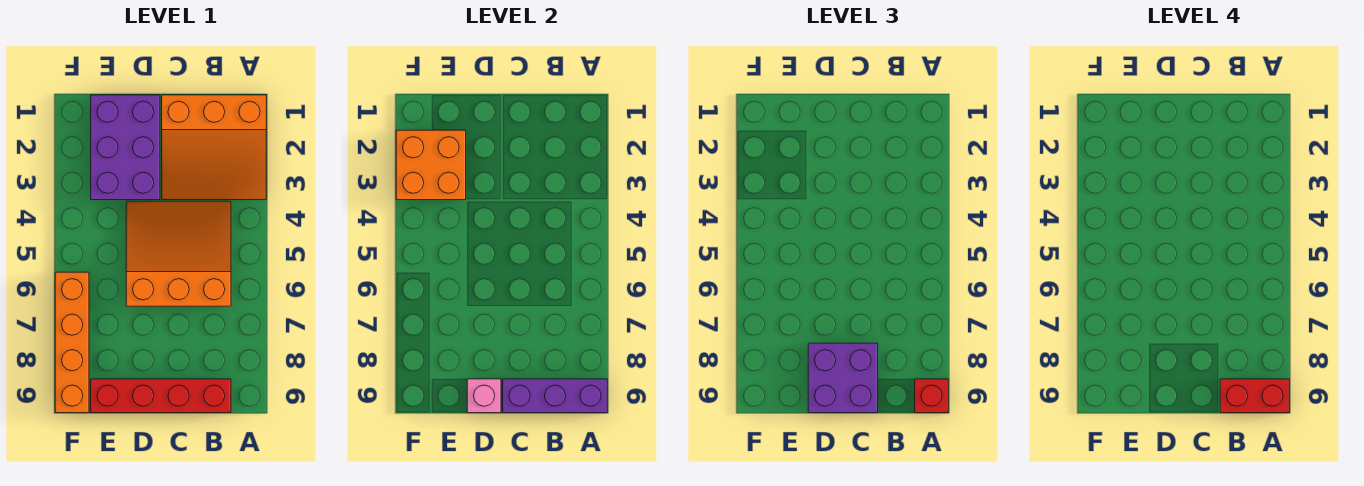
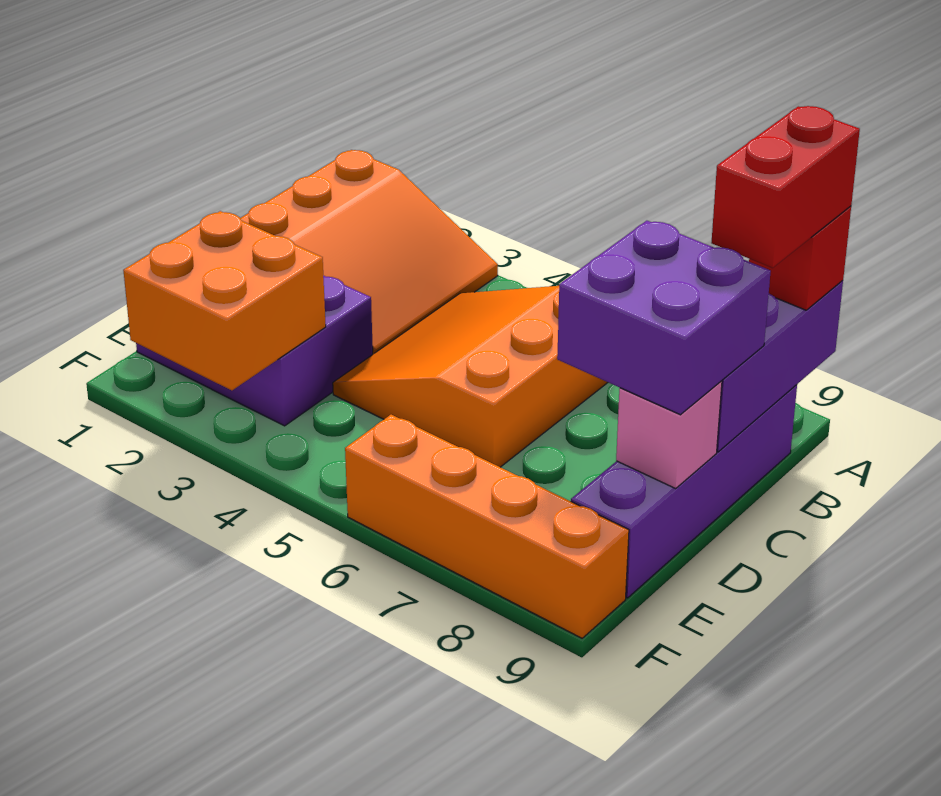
red brick B9:E9 level 1 -> purple brick B9:E9 level 1

